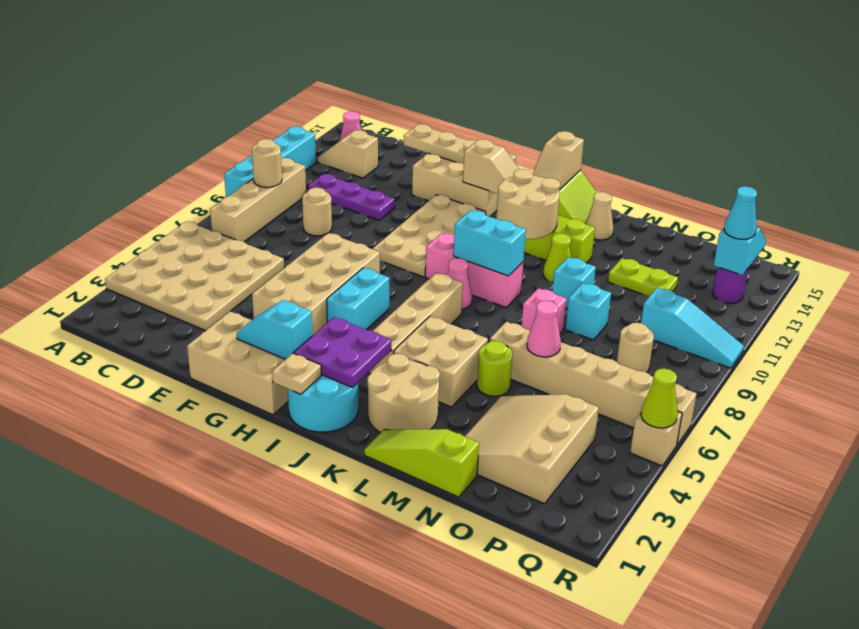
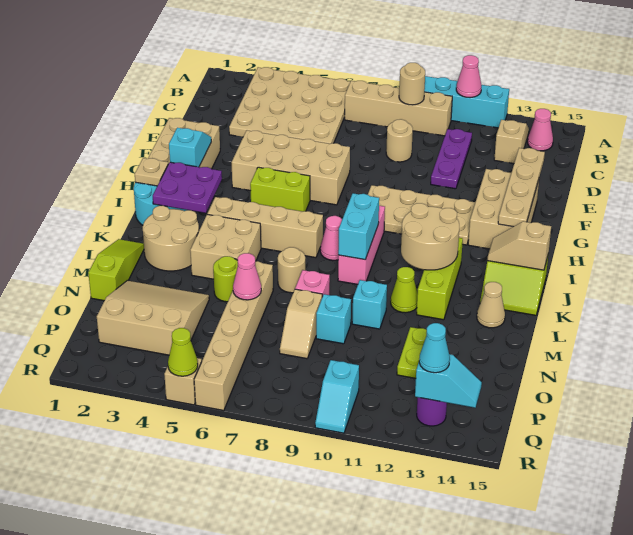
none -> pink cone A11 level 2
cyan brick H5:H6 level 1 -> lime brick H5:H6 level 1
tan slope H13:I13 level 2 top H -> tan slope N8:O8 level 1 top N
tan round brick P8 level 1 -> tan round brick L7 level 1
cyan slope P10:R10 level 1 top P -> cyan slope Q10:R10 level 1 top Q

